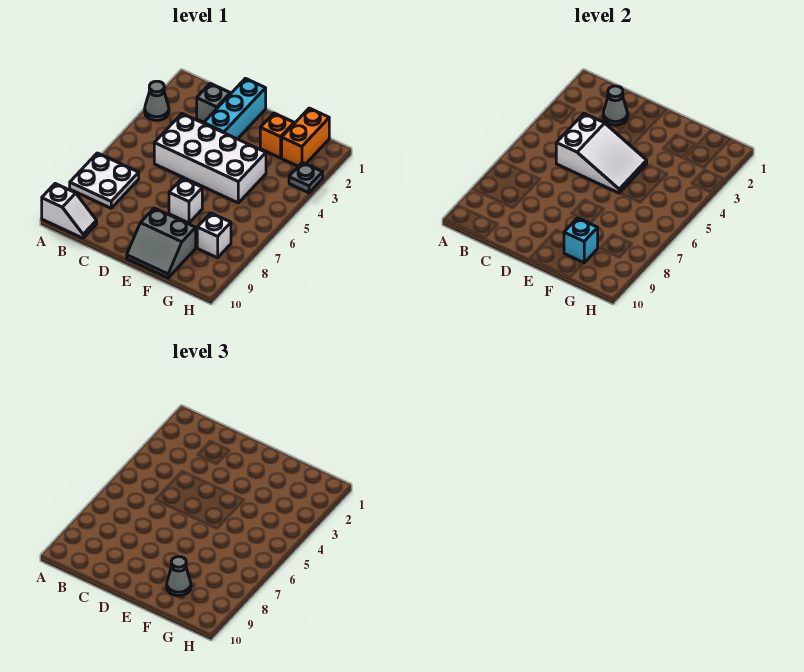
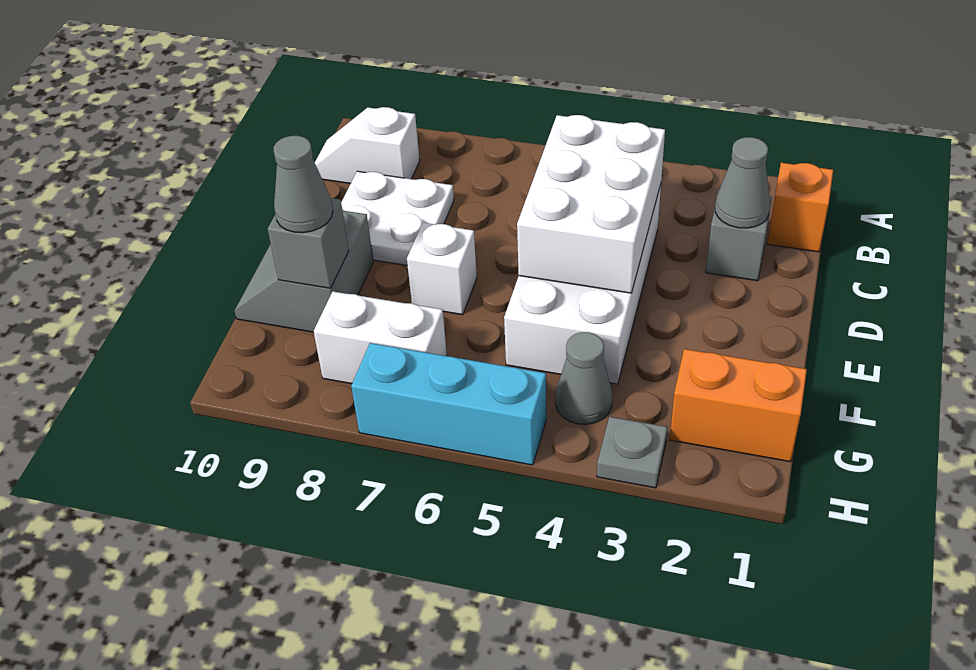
grey cone A3 level 1 -> grey cone G4 level 1
white plate A7:B8 level 1 -> white plate C8:D9 level 1
white slope A10:B10 level 1 top A -> white slope B9:B10 level 1 top 9
white slope C4:E5 level 2 top C -> white brick C4:E5 level 2
cyan brick D1:D3 level 1 -> cyan brick H5:H7 level 1
orange brick F2 level 1 -> orange brick B1 level 1
cyan brick F9 level 2 -> grey brick F9 level 2
white brick G8 level 1 -> white brick G7:G8 level 1

